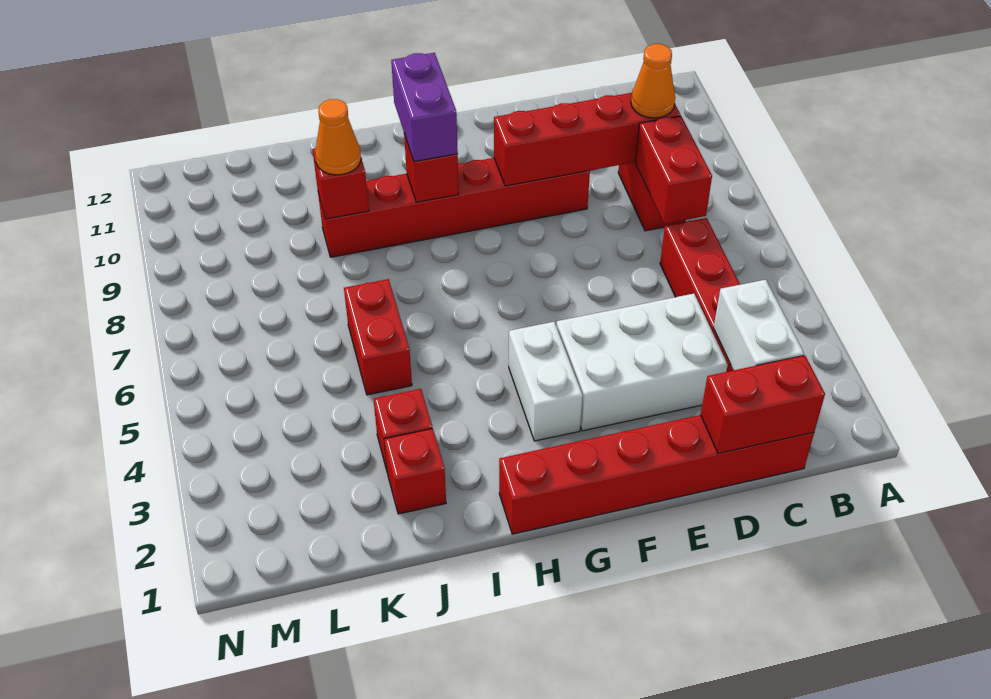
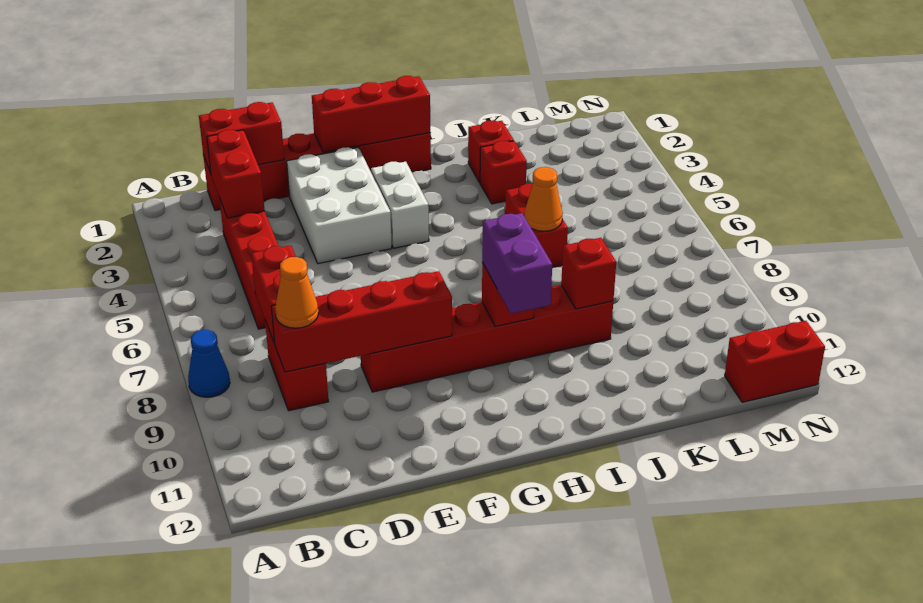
none -> blue cone A8 level 1
white brick C2:C3 level 2 -> red brick C2:C3 level 2
white brick D3:F4 level 1 -> white brick E2:F4 level 1
none -> red brick F1:H1 level 2
orange cone J9 level 3 -> orange cone J6 level 2
none -> red brick M12:N12 level 1

